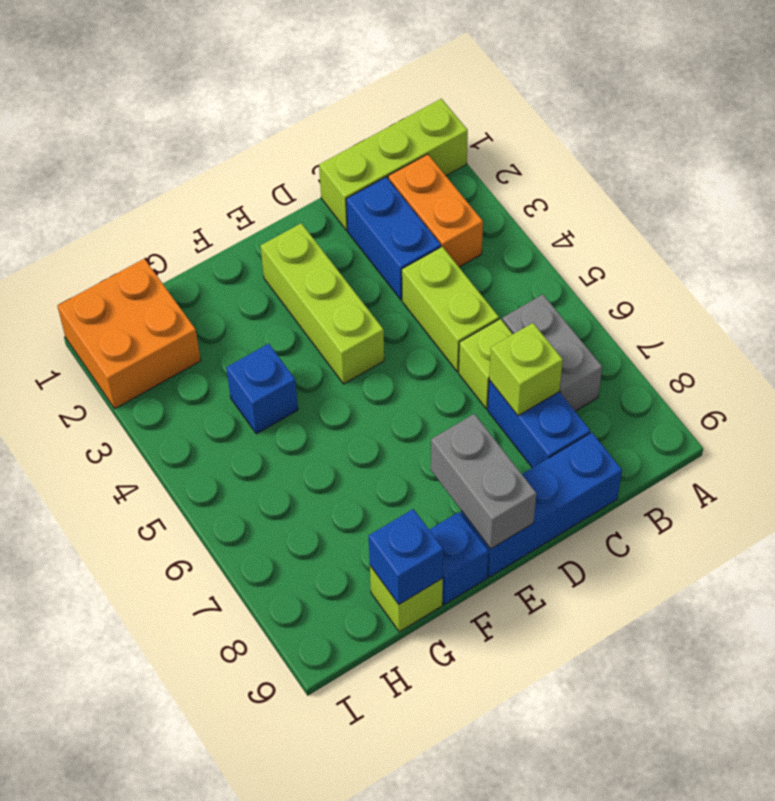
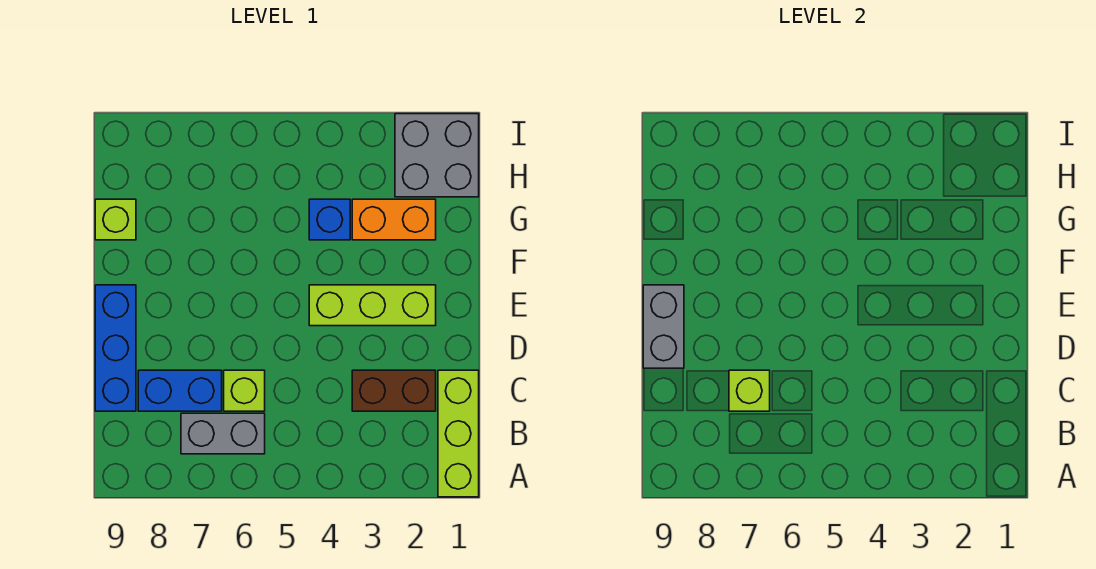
orange brick B2:B3 level 1 -> orange brick G2:G3 level 1
blue brick C2:C3 level 1 -> brown brick C2:C3 level 1
lime brick C4:C5 level 1 -> none
grey brick E8:E9 level 2 -> grey brick D9:E9 level 2
blue brick F9 level 1 -> none
blue brick G9 level 2 -> none
orange brick H1:I2 level 1 -> grey brick H1:I2 level 1

